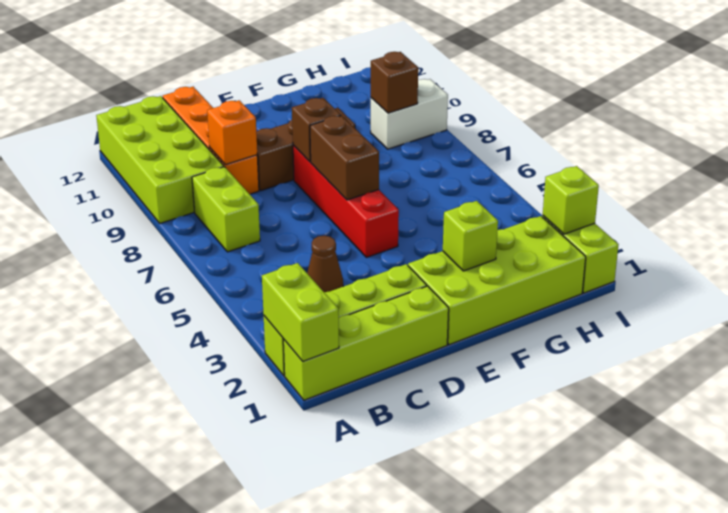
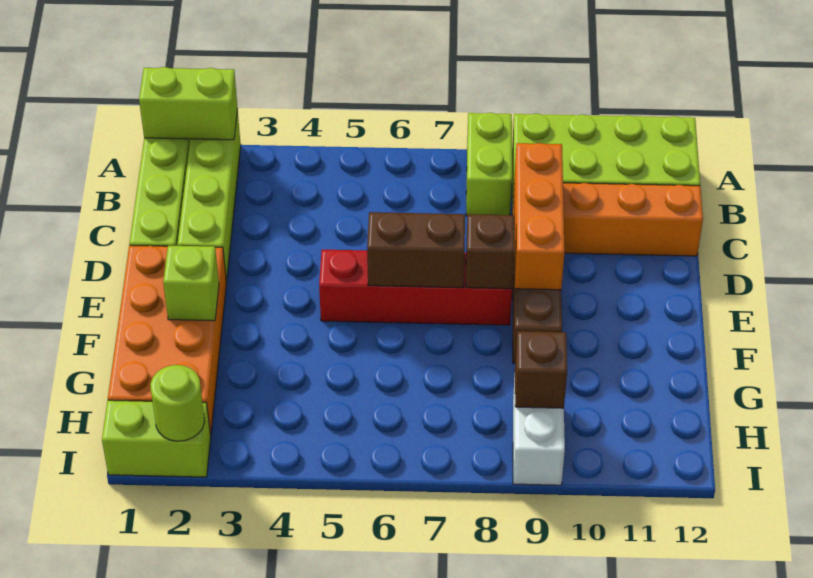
lime brick B7:B8 level 1 -> lime brick A8:B8 level 1
brown cone C4 level 1 -> none
orange brick C9 level 2 -> orange brick C9:E9 level 2
lime brick E1:H2 level 1 -> orange brick E1:H2 level 1
lime brick I2 level 2 -> lime round brick I2 level 2

